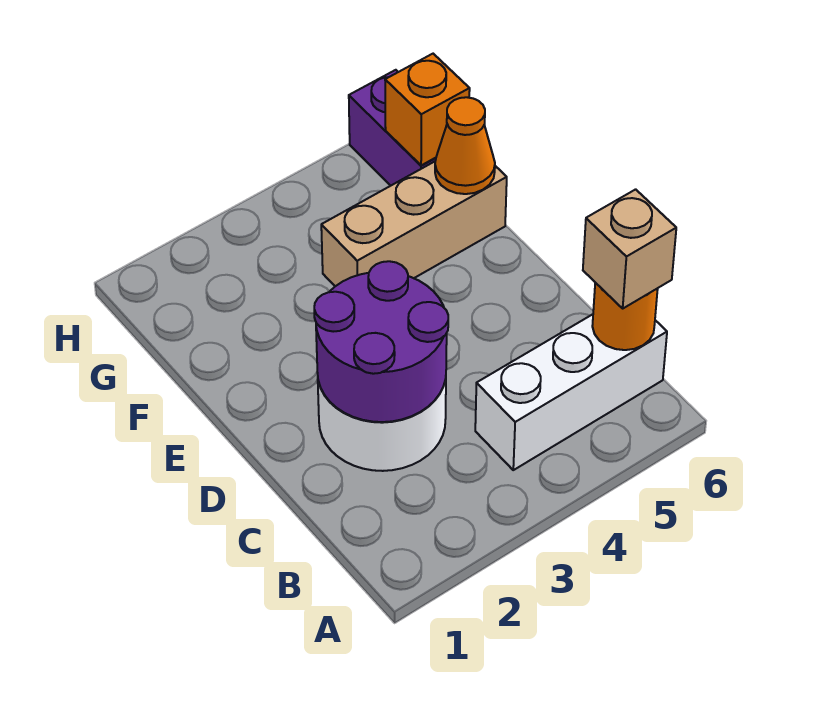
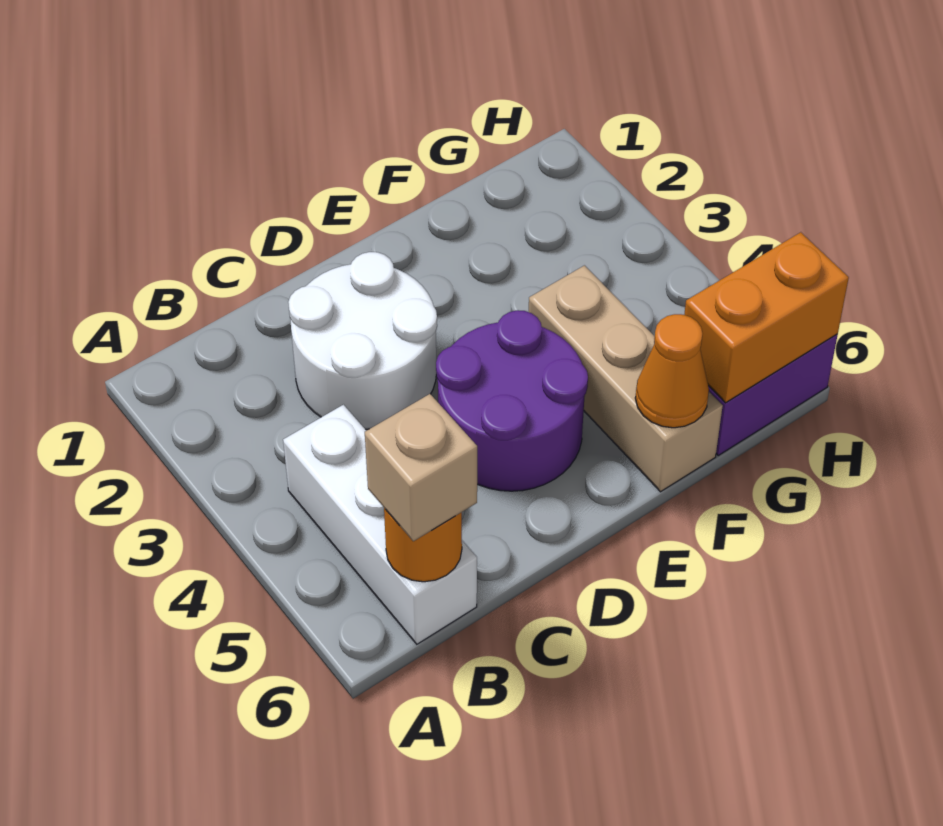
purple round brick C2:D3 level 2 -> purple round brick D4:E5 level 1
orange brick G6 level 2 -> orange brick G6:H6 level 2

